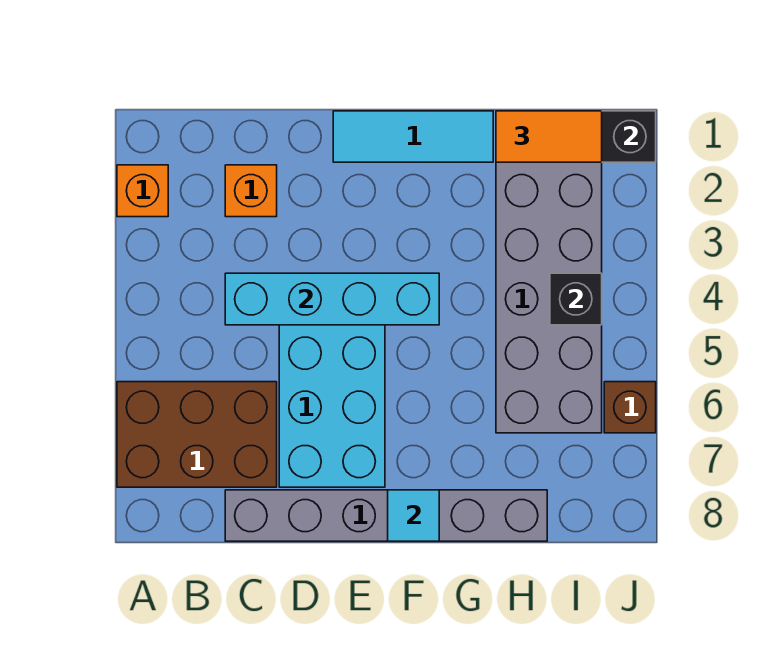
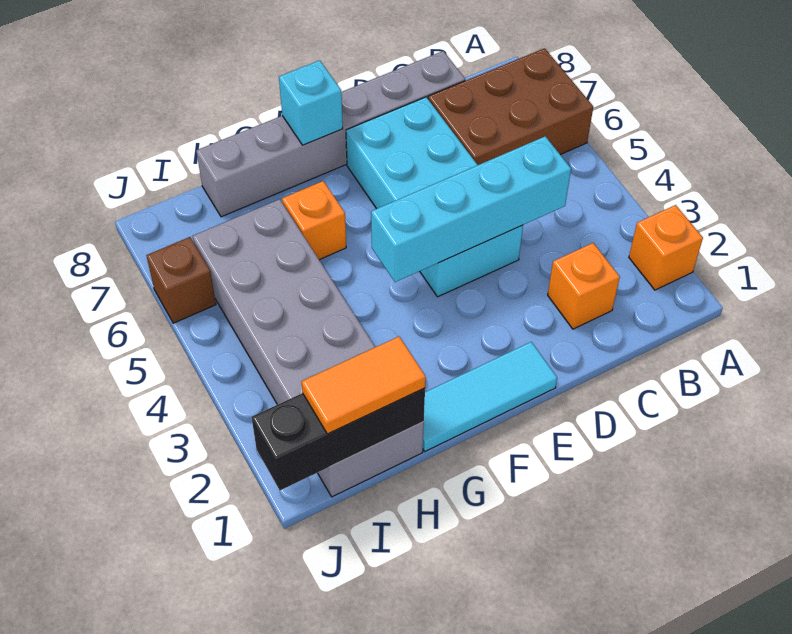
cyan tile F8 level 2 -> cyan brick F8 level 2
none -> orange brick G6 level 1
black brick I4 level 2 -> none

